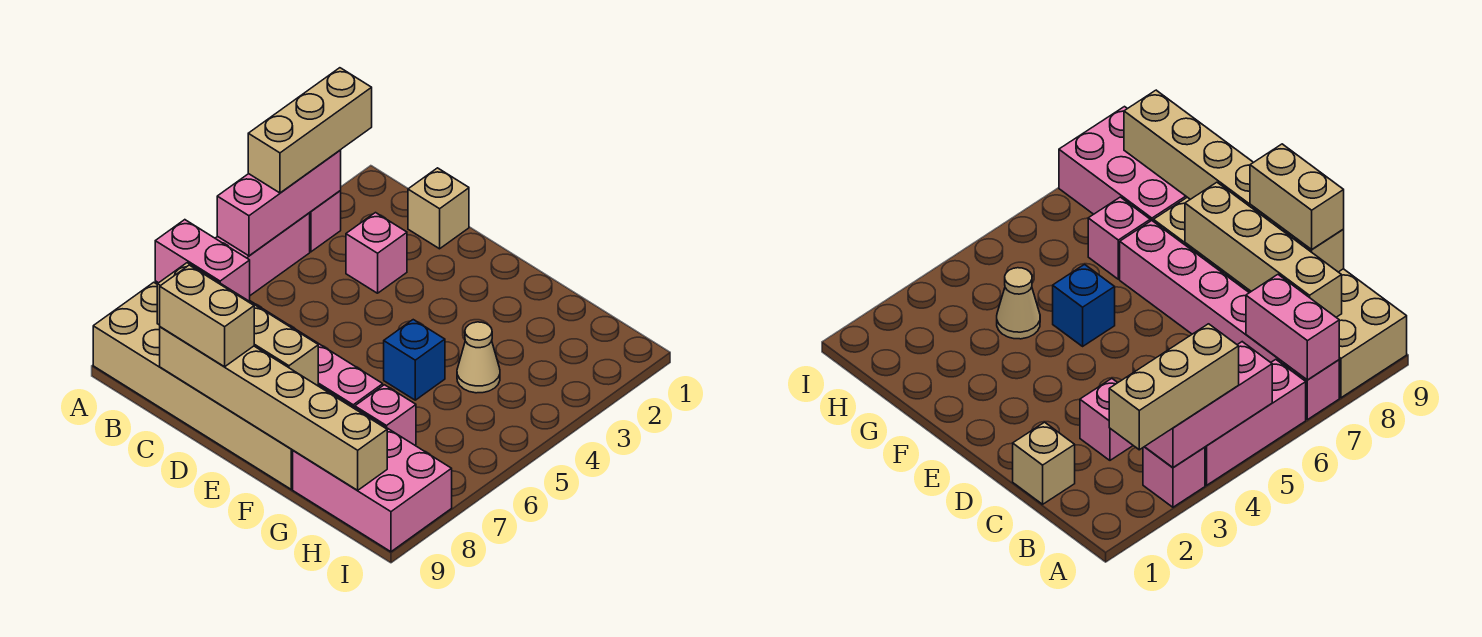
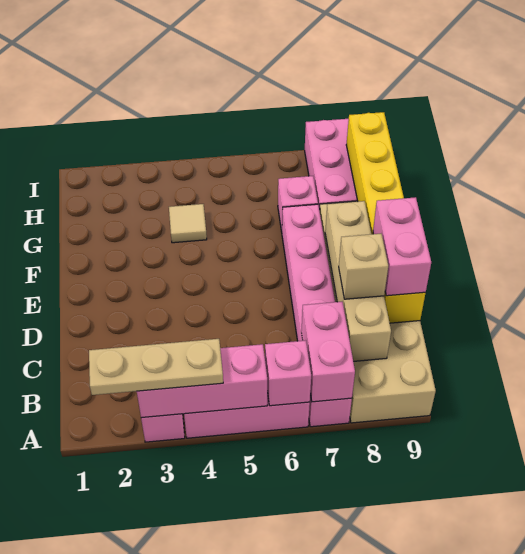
tan brick A2:A4 level 3 -> tan plate A2:A4 level 3
tan brick C1 level 1 -> tan brick C8 level 3
pink brick C3 level 1 -> pink brick A6 level 2
tan brick C9:H9 level 2 -> yellow brick C9:H9 level 2
tan brick C9:D9 level 3 -> pink brick C9:D9 level 3
blue brick F5 level 1 -> none
tan cone G4 level 1 -> tan tile G4 level 1

